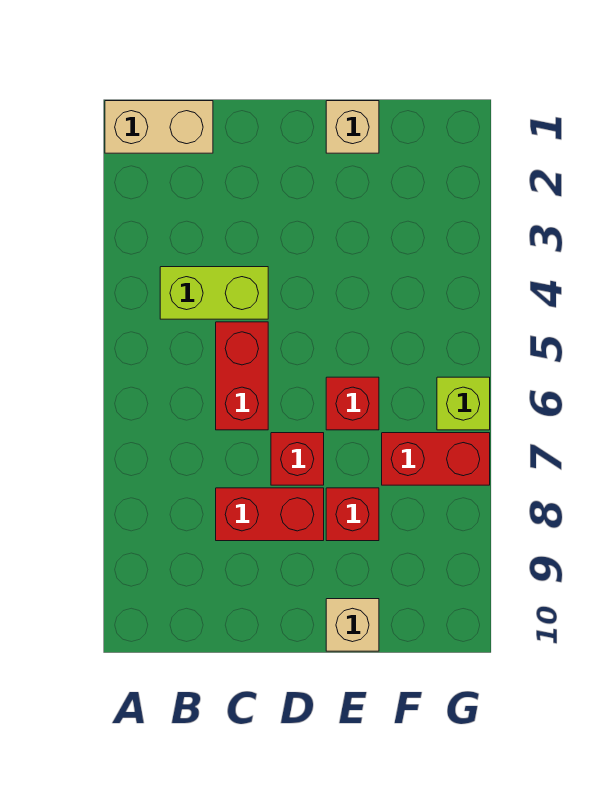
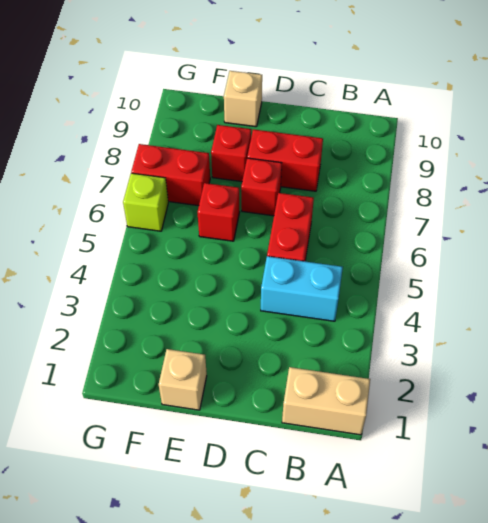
lime brick B4:C4 level 1 -> cyan brick B4:C4 level 1

